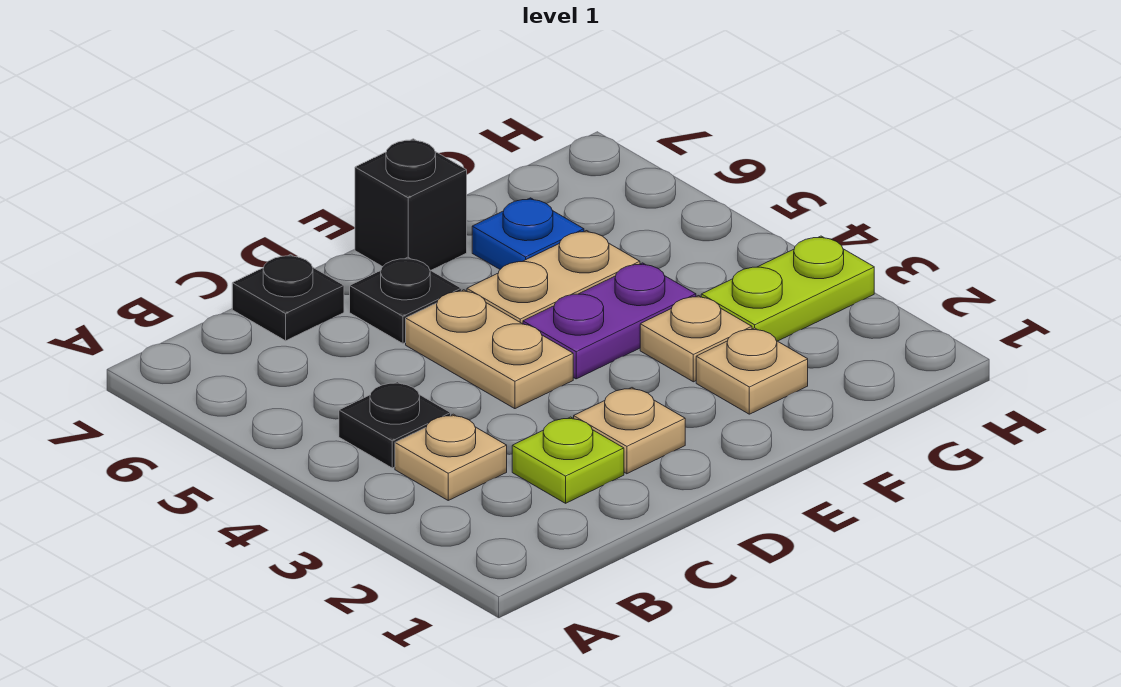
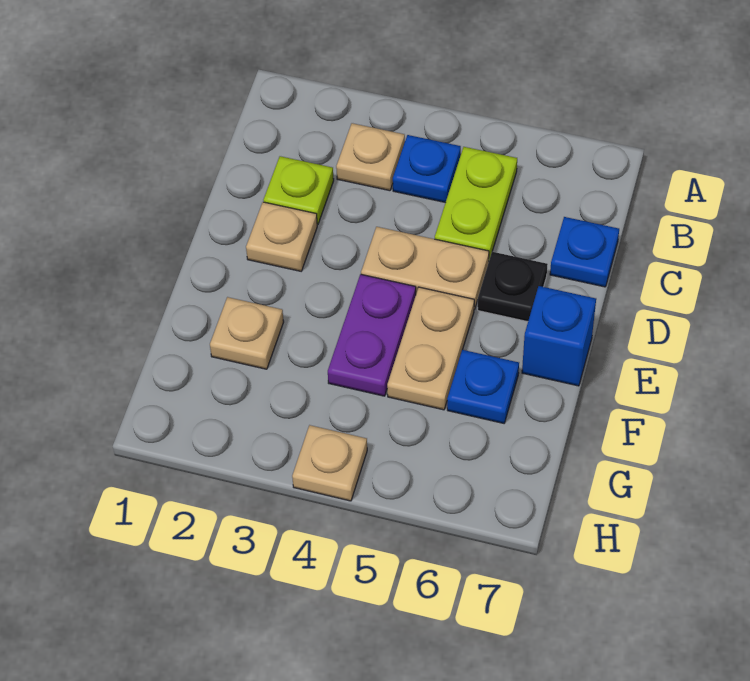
black plate B4 level 1 -> blue plate B4 level 1
black plate C7 level 1 -> blue plate C7 level 1
black brick E7 level 1 -> blue brick E7 level 1
tan plate F3 level 1 -> tan plate H4 level 1
lime plate G3:H3 level 1 -> lime plate B5:C5 level 1

